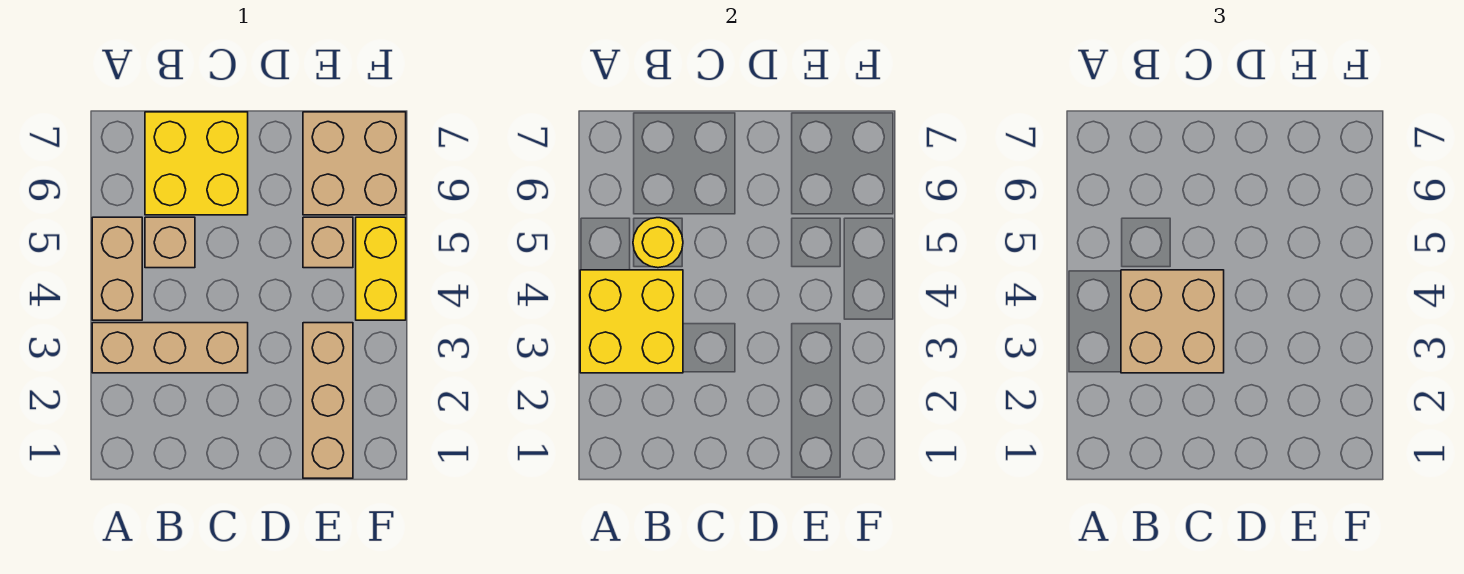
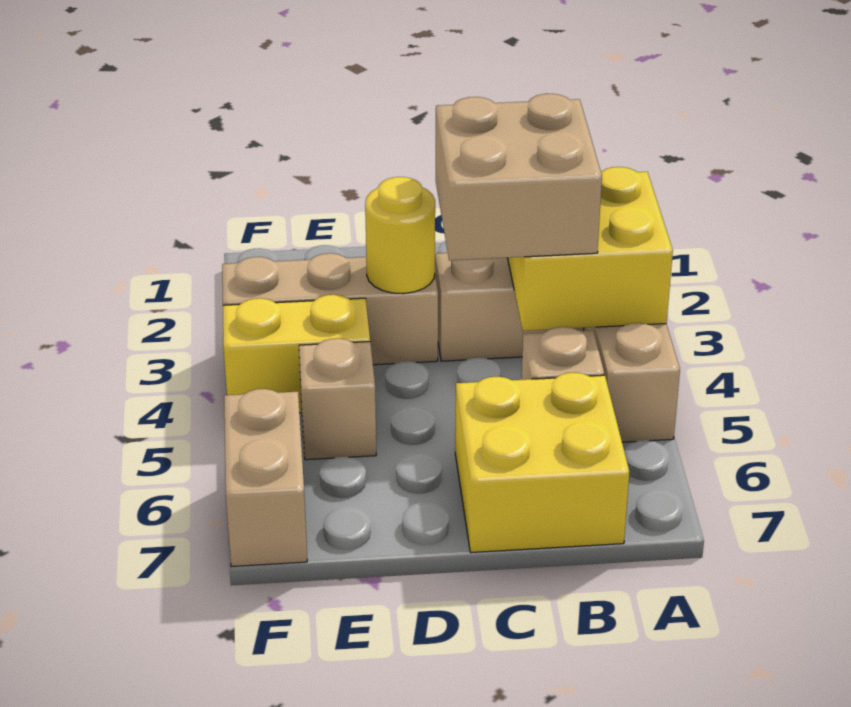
yellow round brick B5 level 2 -> yellow round brick D3 level 2
tan brick E1:E3 level 1 -> tan brick D3:F3 level 1
tan brick E6:F7 level 1 -> tan brick F6:F7 level 1
yellow brick F4:F5 level 1 -> yellow brick E4:F4 level 1

